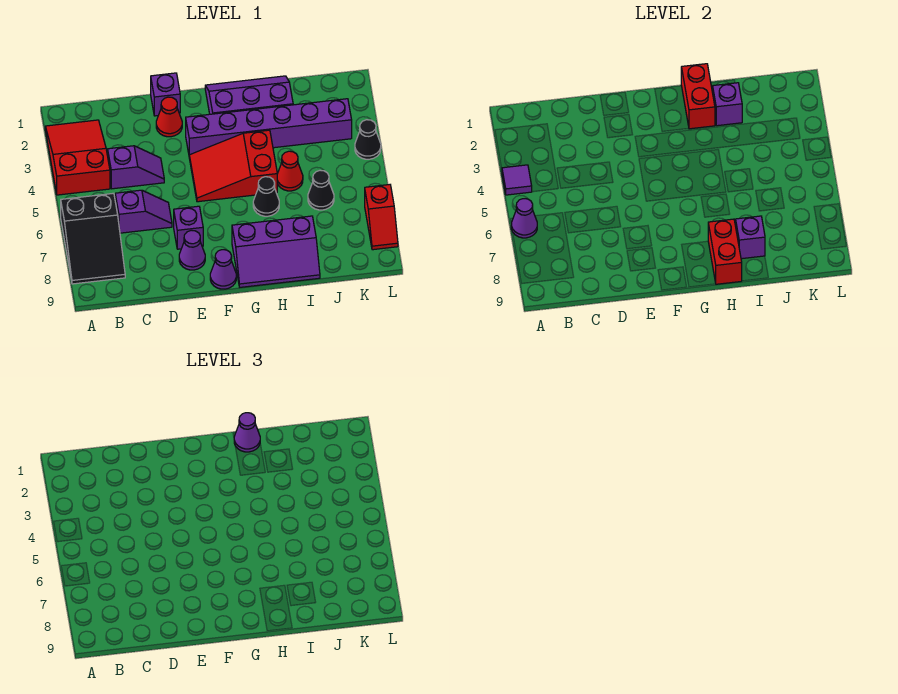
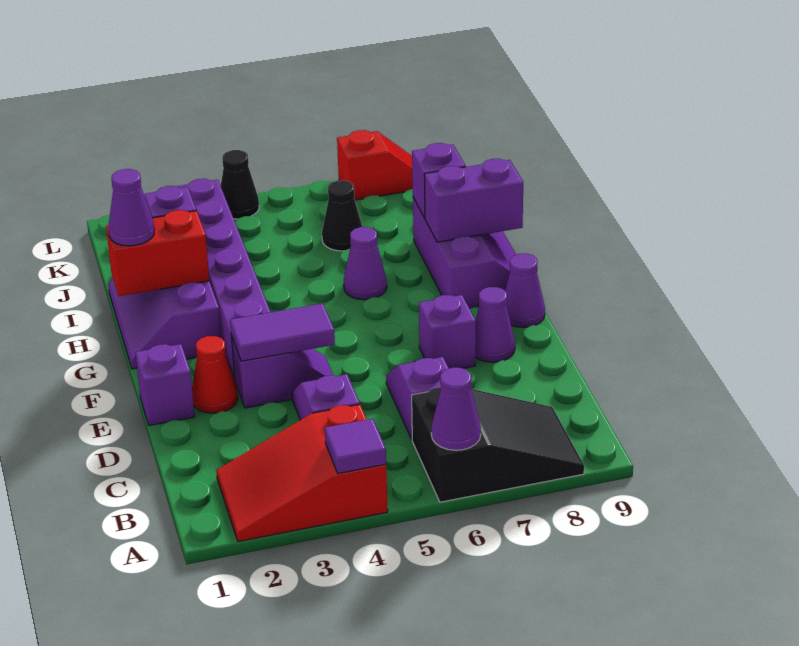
none -> purple slope E3:E4 level 1 top 3
none -> purple tile E3:E4 level 2
red slope F4:H5 level 1 top H -> none
black cone H6 level 1 -> purple cone H6 level 1
red brick H8:H9 level 2 -> purple brick H8:H9 level 2
red cone I5 level 1 -> none

